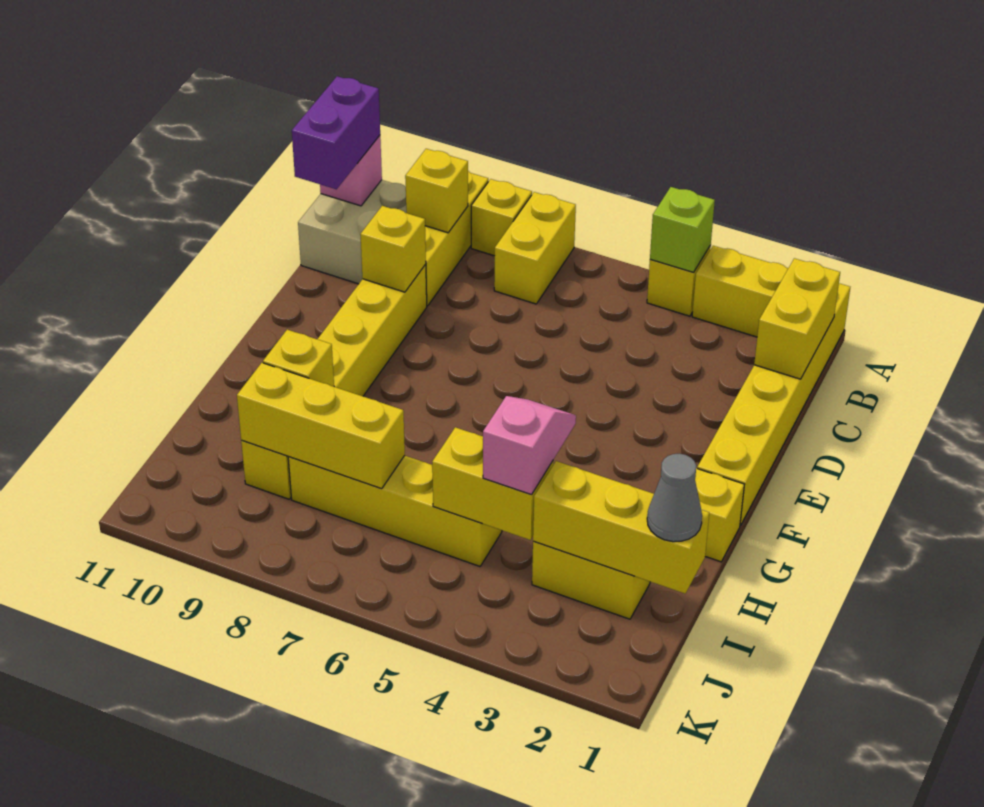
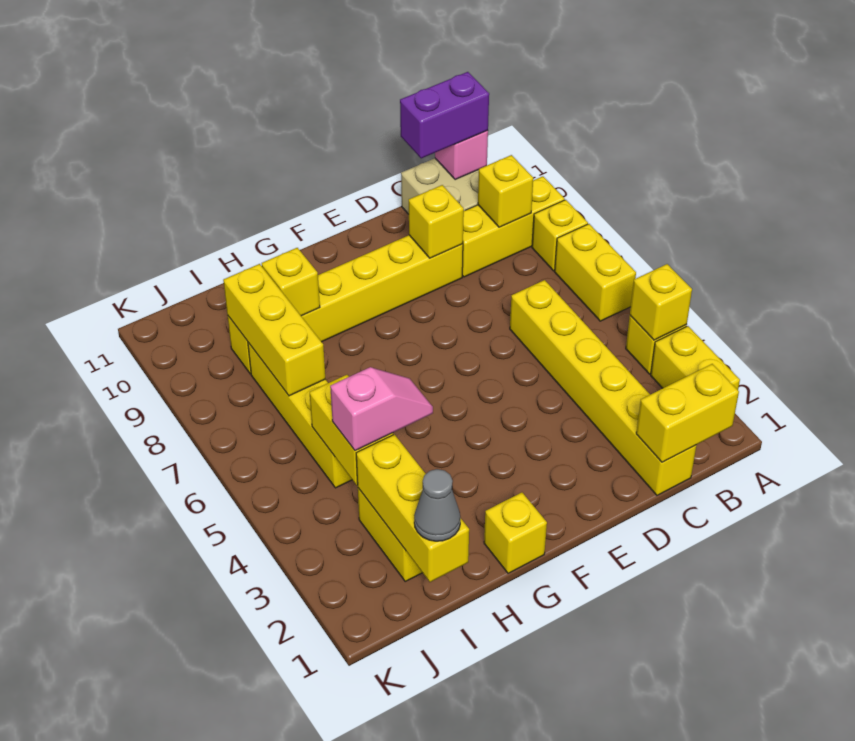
yellow brick A1:F1 level 1 -> yellow brick C1:C6 level 1
lime brick A4 level 2 -> yellow brick A4 level 2
yellow brick A7:B7 level 1 -> yellow brick A6:A7 level 1

